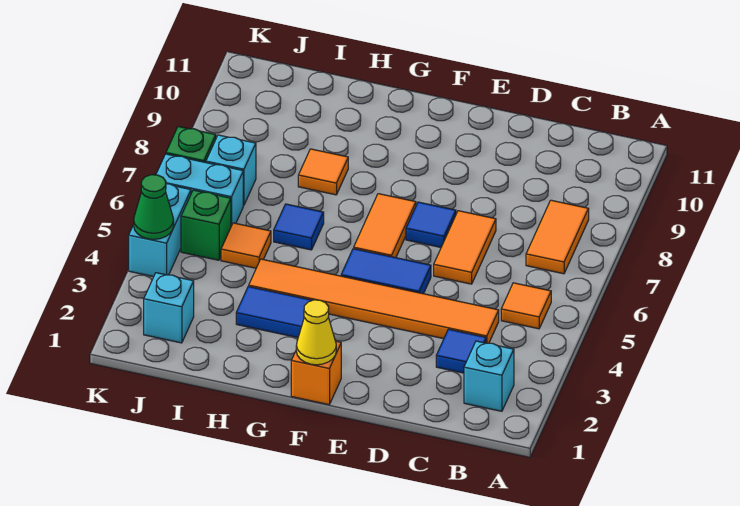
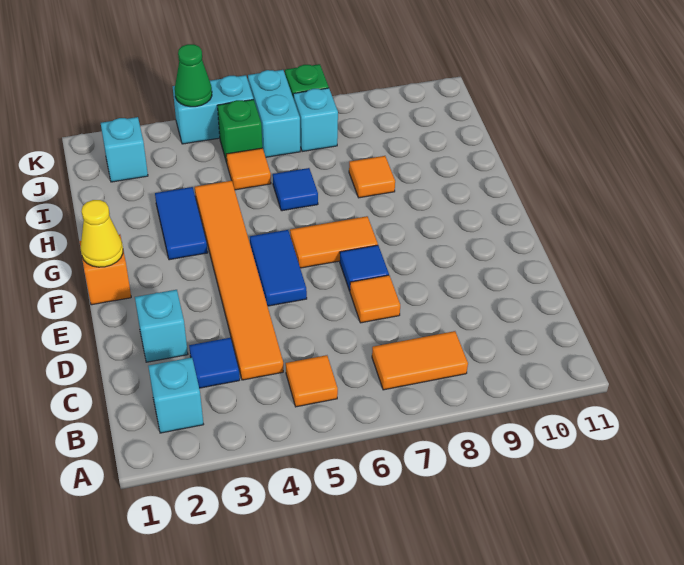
none -> cyan brick D2 level 1
orange tile D6:D7 level 1 -> orange tile D7 level 1

